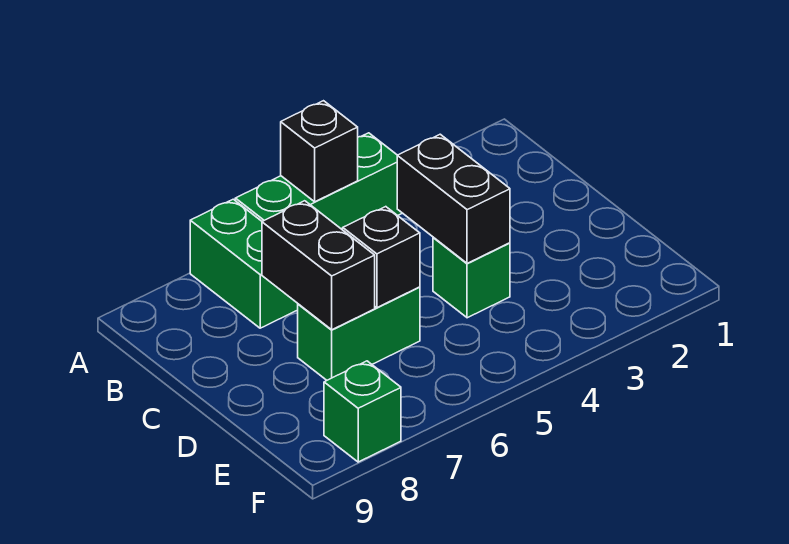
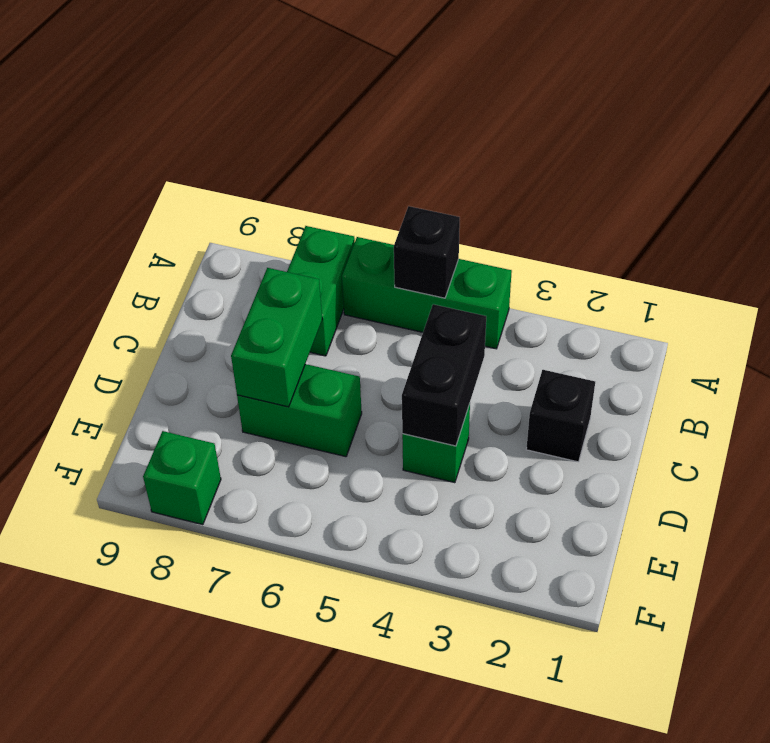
black brick C7:D7 level 2 -> green brick C7:D7 level 2
black brick D6 level 2 -> black brick C2 level 1

